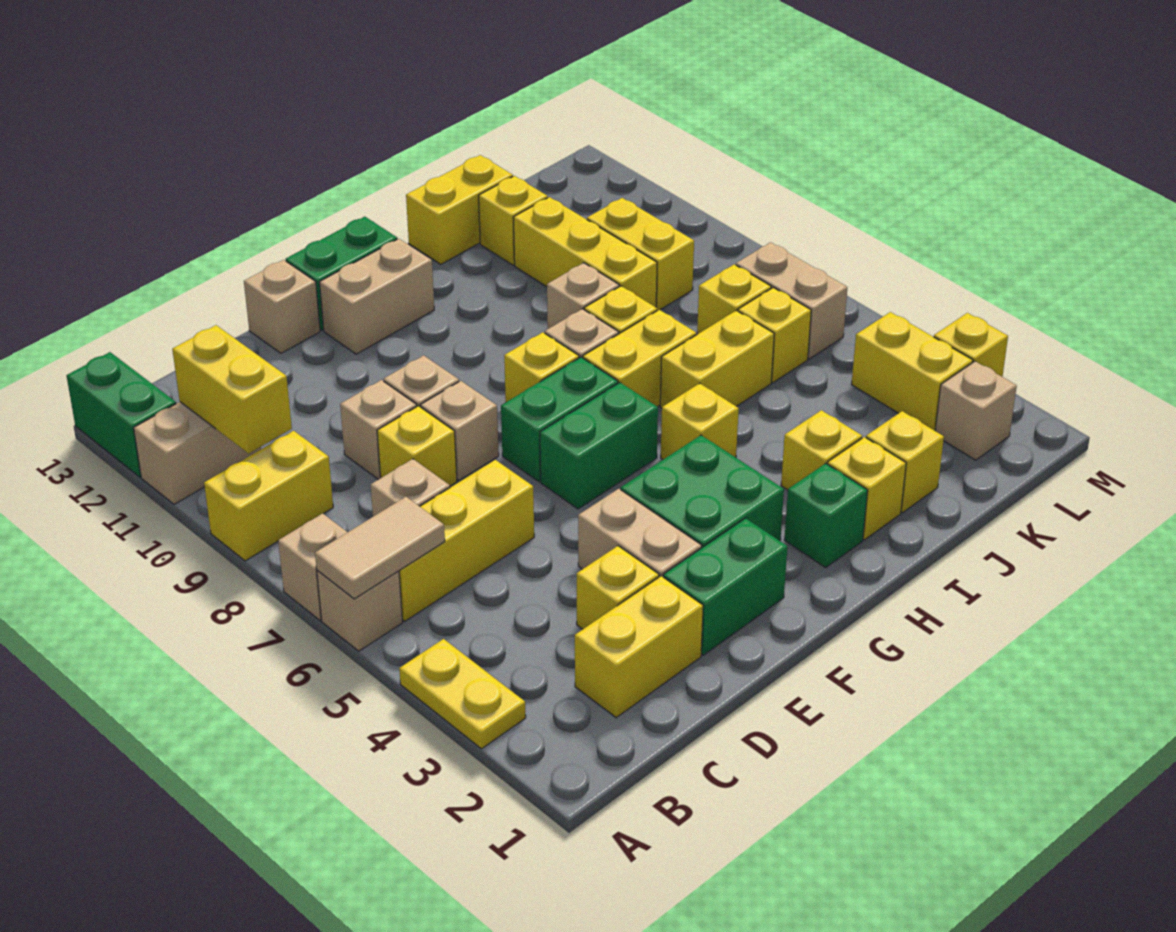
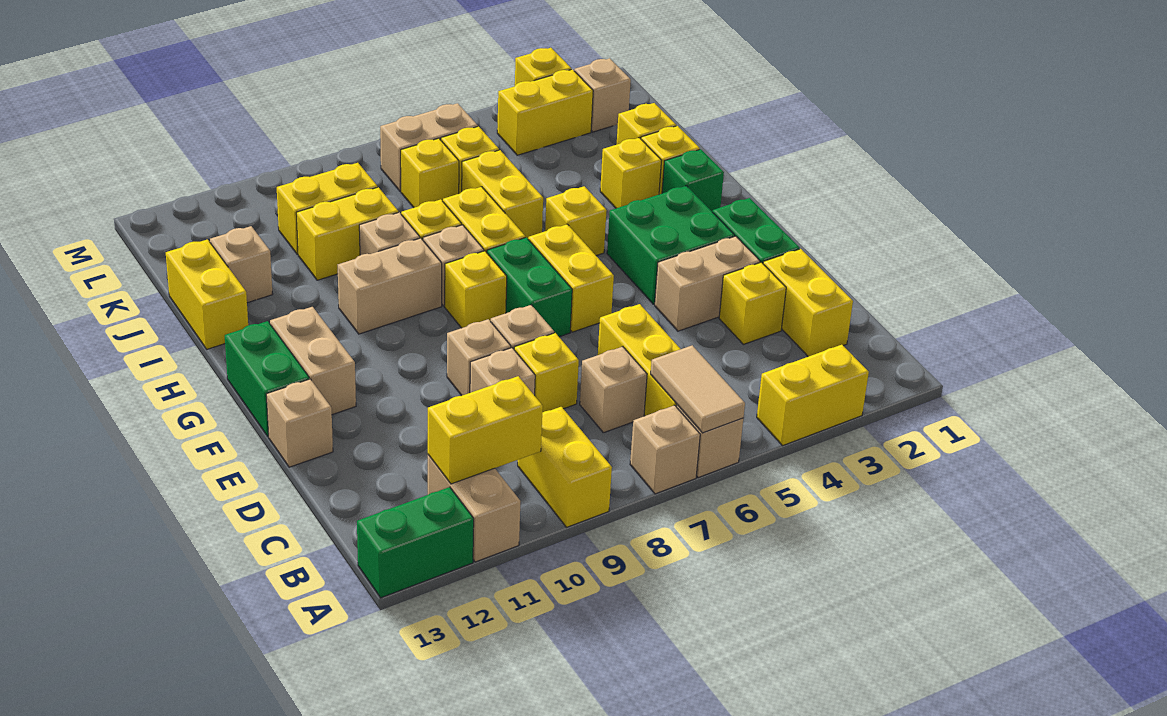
yellow plate A3:A4 level 1 -> yellow brick A3:A4 level 1
green brick F6:G6 level 1 -> yellow brick F6:G6 level 1
none -> tan brick H9:H10 level 1
yellow brick J9:J11 level 1 -> yellow brick J9:J10 level 1
yellow brick J12 level 1 -> tan brick J12 level 1

